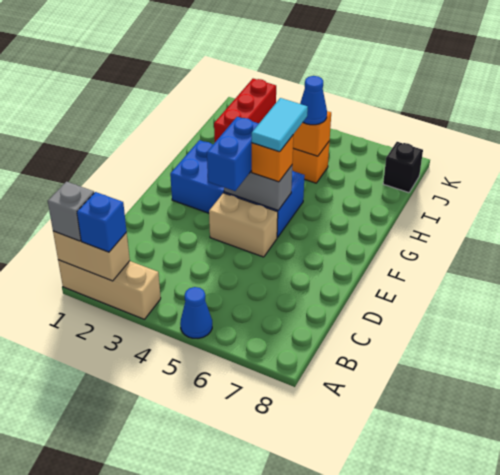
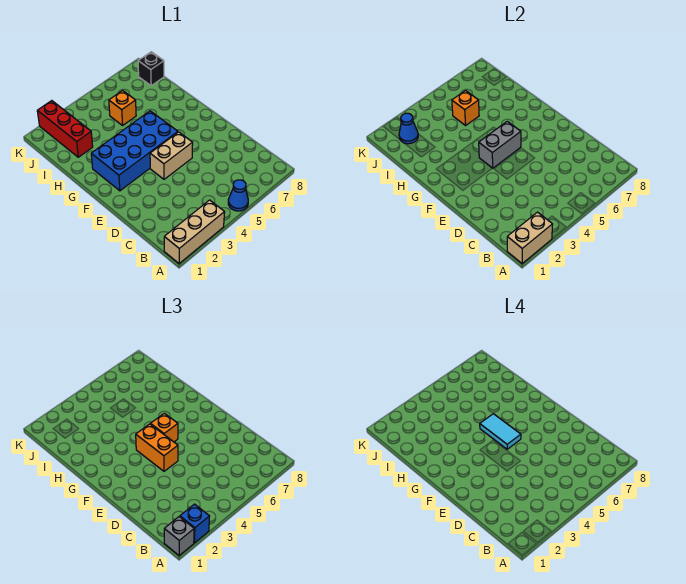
blue brick E4:F4 level 3 -> orange brick E4:F4 level 3
blue cone I5 level 3 -> blue cone J2 level 2

